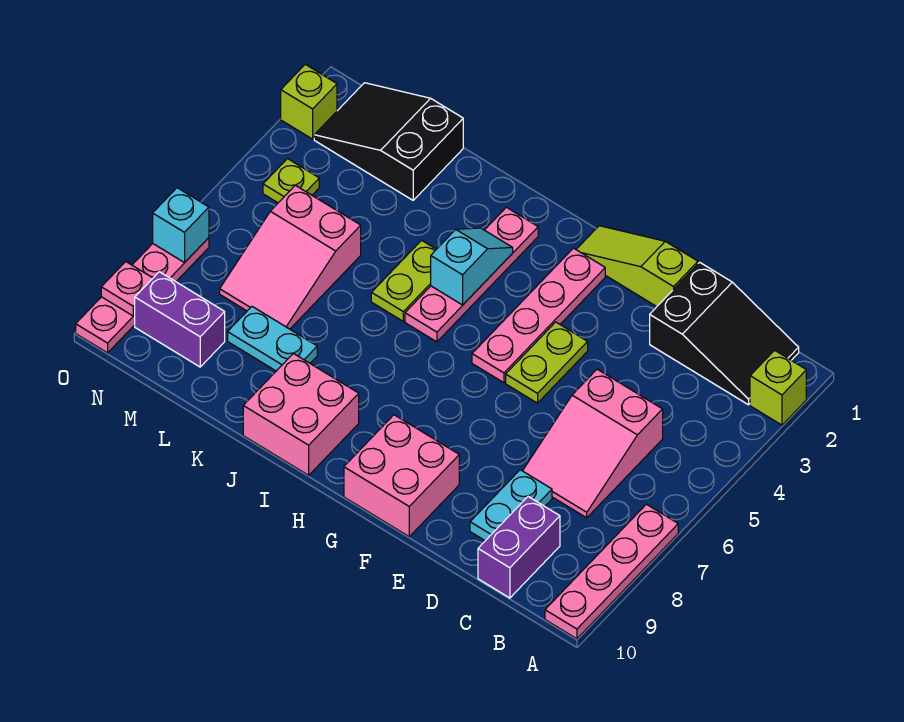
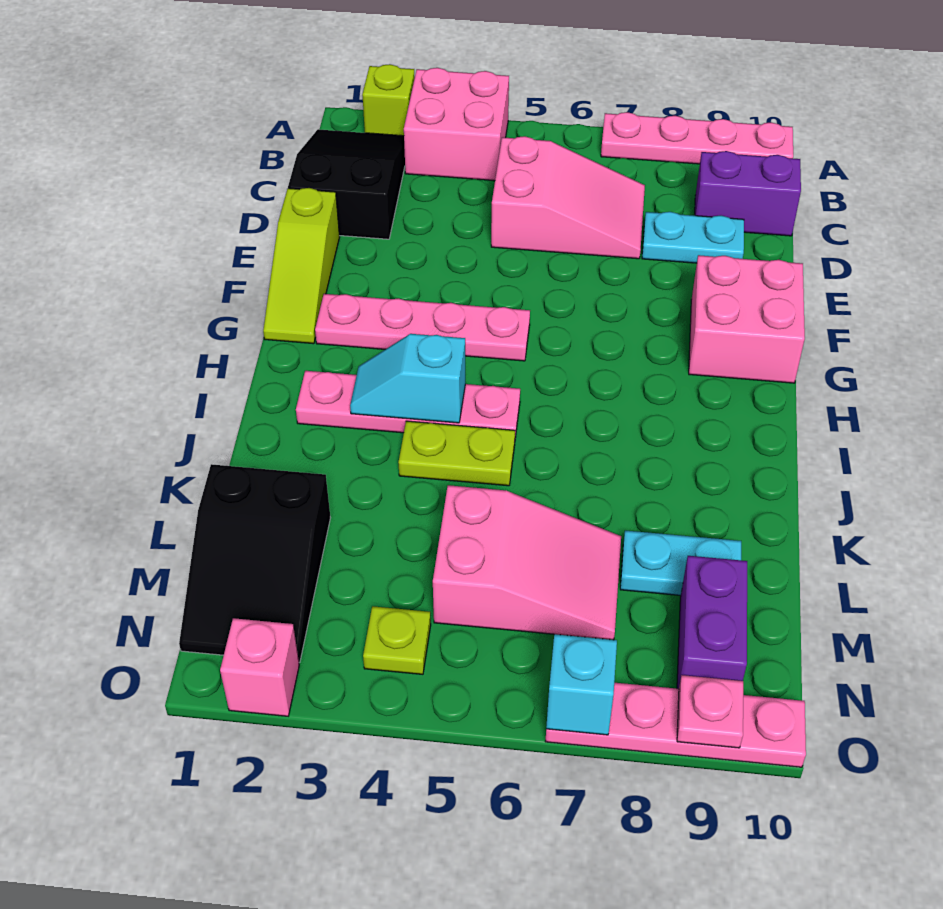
lime plate F4:F5 level 1 -> none
pink brick I9:J10 level 1 -> pink brick A3:B4 level 1
cyan plate K8:L8 level 1 -> cyan plate L8:L9 level 1
lime brick O2 level 1 -> pink brick O2 level 1

